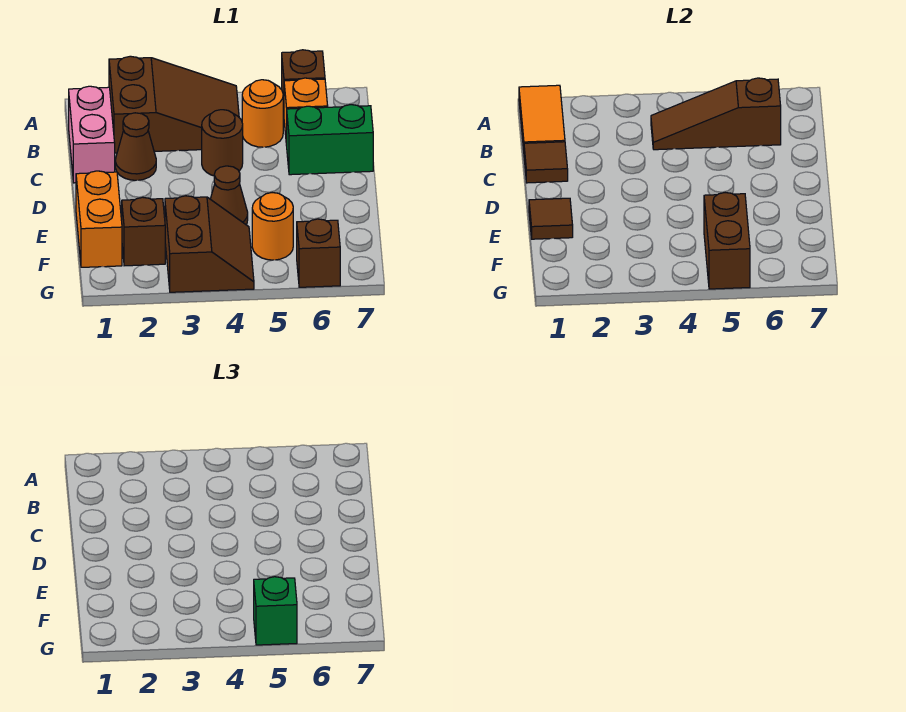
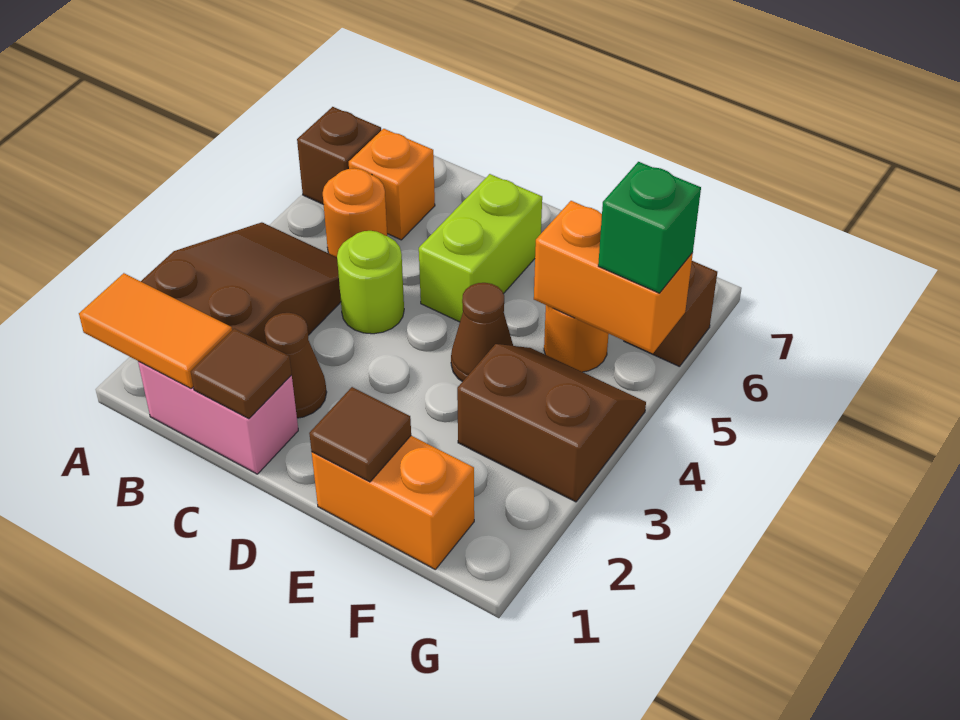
brown slope B4:B6 level 2 top 6 -> none
brown round brick C4 level 1 -> lime round brick C4 level 1
green brick C6:C7 level 1 -> none
none -> lime brick D5:D6 level 1
brown brick F2 level 1 -> none
brown brick F5:G5 level 2 -> orange brick F5:G5 level 2

